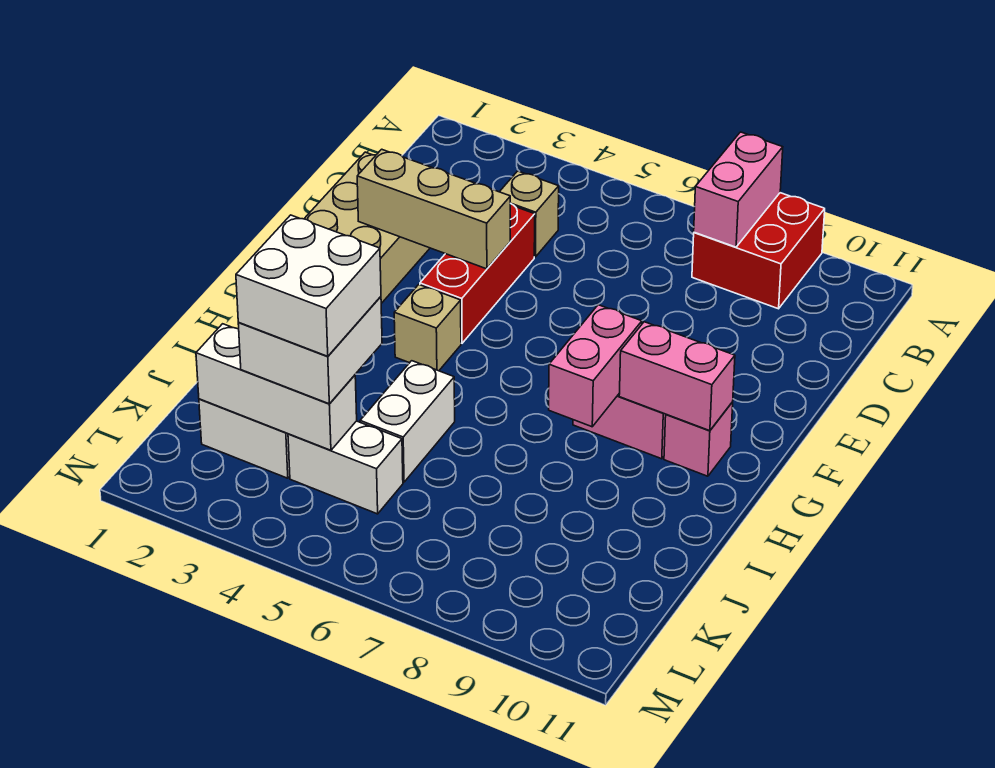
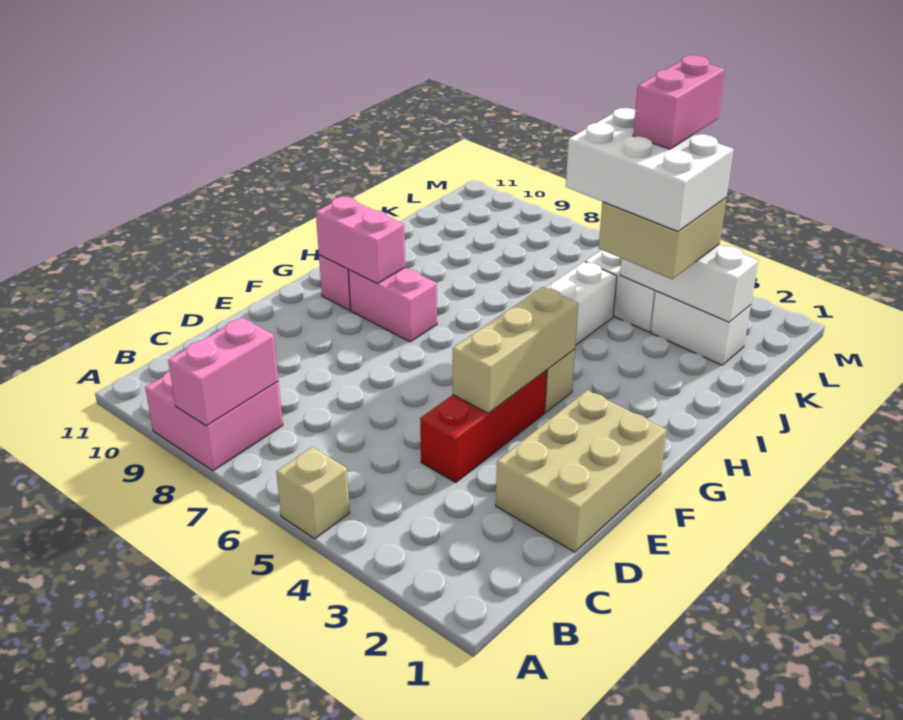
red brick A8:B9 level 1 -> pink brick A8:B9 level 1
tan brick C4 level 1 -> tan brick A5 level 1
tan brick E2:E4 level 2 -> tan brick E4:G4 level 2
pink brick G8:H8 level 2 -> pink brick K4:L4 level 5
white brick J3:K4 level 3 -> tan brick J3:K4 level 3
white brick J3:K4 level 4 -> white brick J3:K5 level 4

